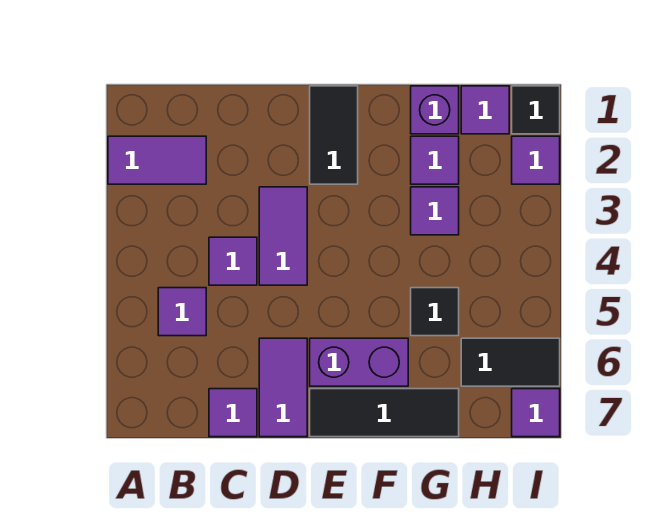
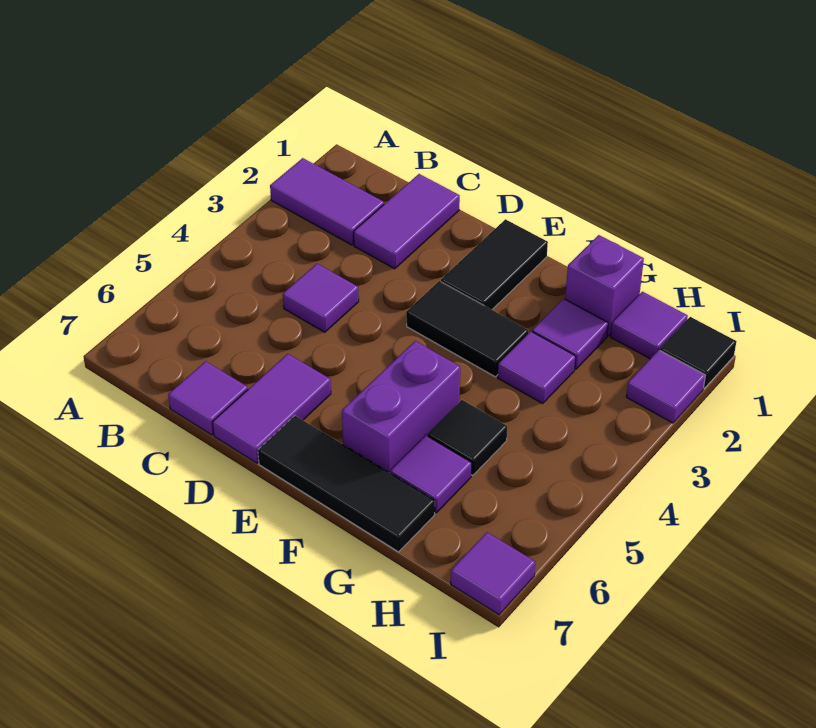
purple tile B5 level 1 -> purple tile G6 level 1
purple tile D3:D4 level 1 -> purple tile C1:C2 level 1
purple brick E6:F6 level 1 -> purple brick F5:F6 level 1
black tile H6:I6 level 1 -> black tile E3:F3 level 1

